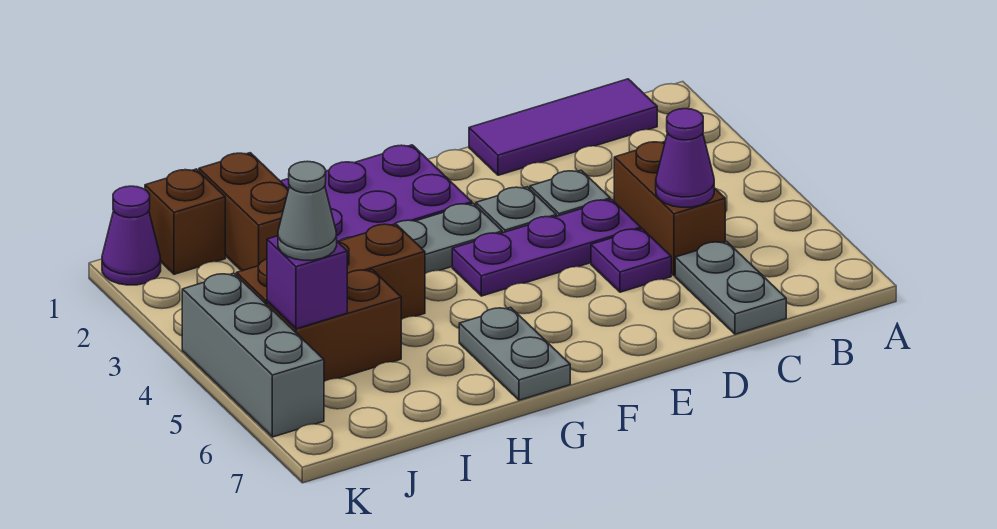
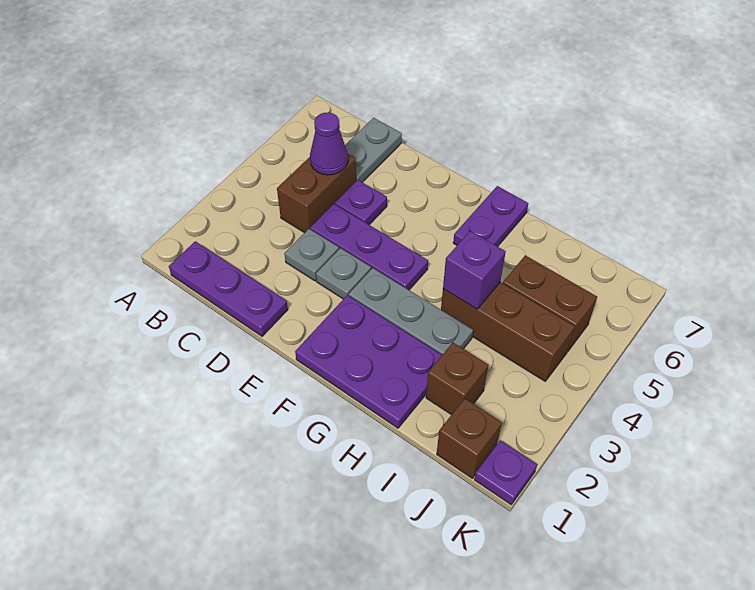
purple tile B1:D1 level 1 -> purple plate B1:D1 level 1
grey plate G6:G7 level 1 -> purple plate G6:G7 level 1
brown brick I1:I2 level 1 -> brown brick I2 level 1
purple brick J5 level 2 -> purple brick H4 level 2
grey cone J5 level 3 -> none
purple cone K1 level 1 -> purple plate K1 level 1
grey brick K4:K6 level 1 -> none

